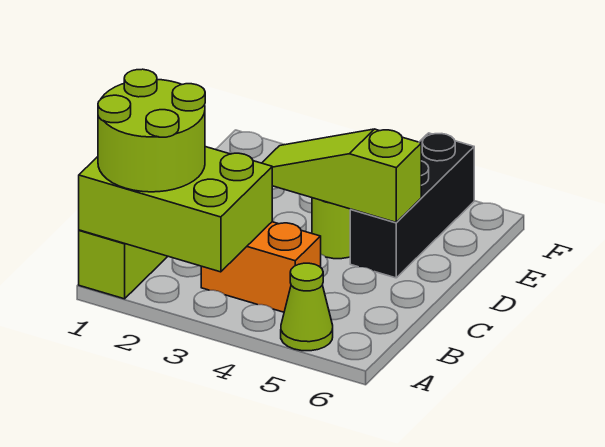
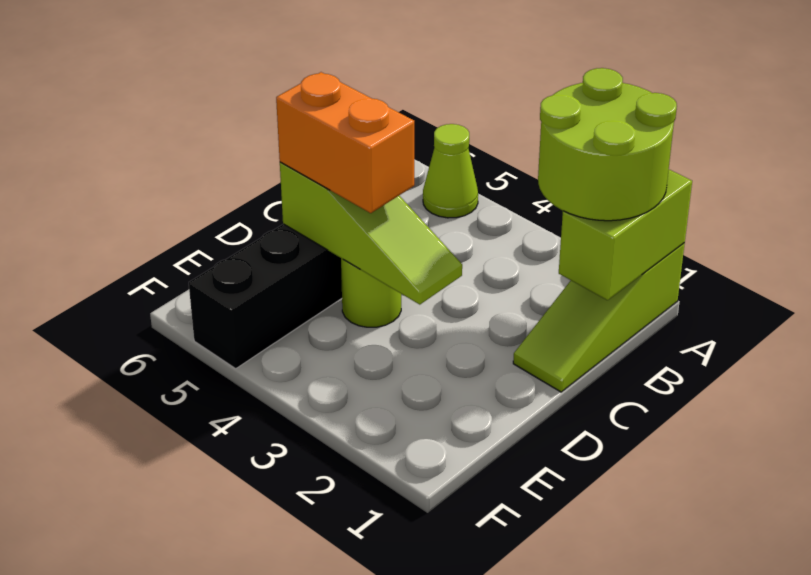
lime brick A1:B3 level 2 -> lime brick A1:B1 level 2
orange brick B3:B4 level 1 -> orange brick D4:D5 level 3

